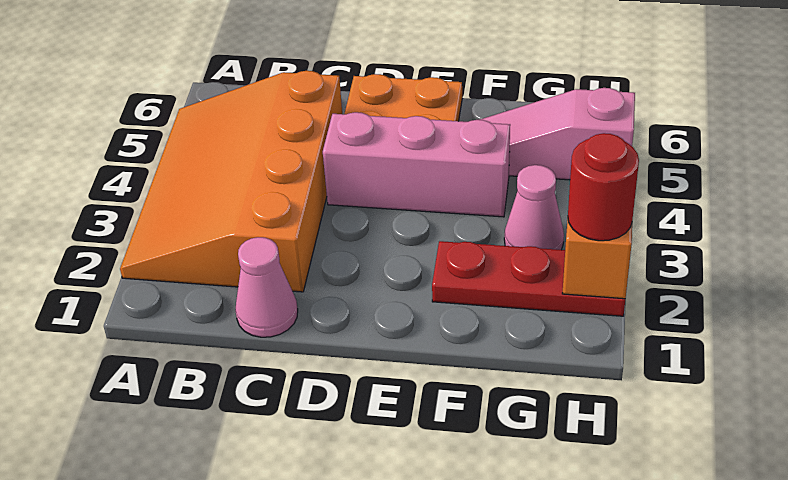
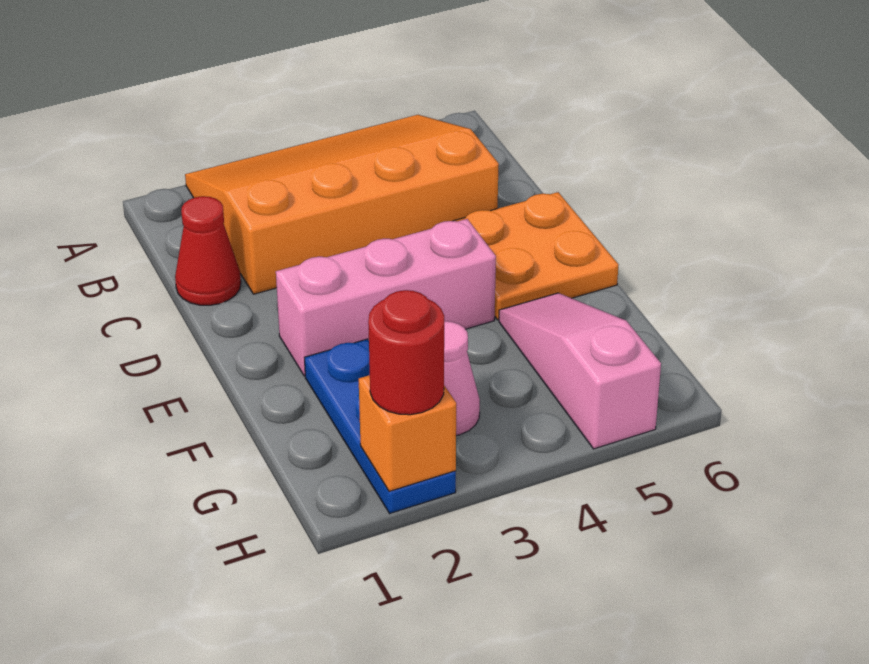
pink cone C1 level 1 -> red cone C1 level 1
pink brick D4:F4 level 1 -> pink brick E2:E4 level 1
red plate F2:H2 level 1 -> blue plate F2:H2 level 1

